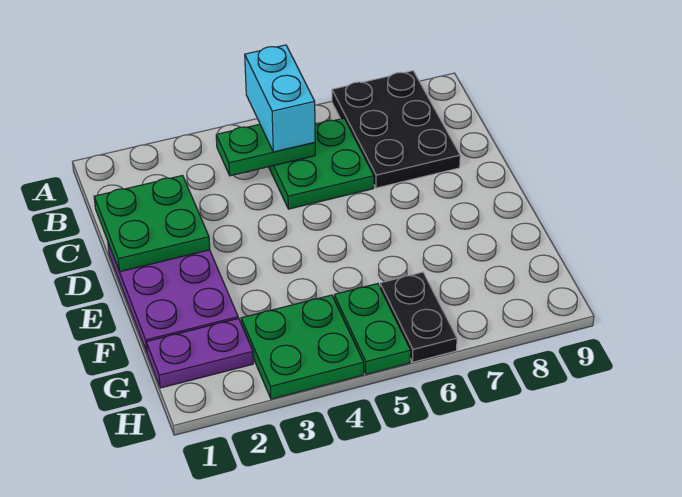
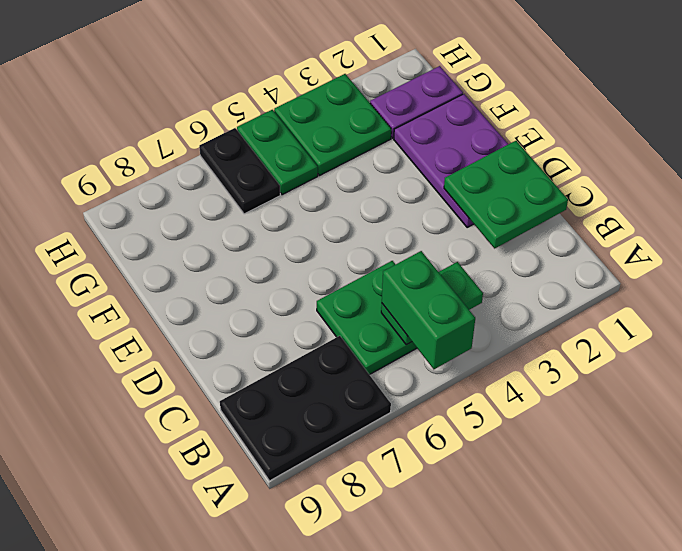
cyan brick A5:B5 level 3 -> green brick A5:B5 level 3
black plate A7:C8 level 1 -> black plate A7:B9 level 1

